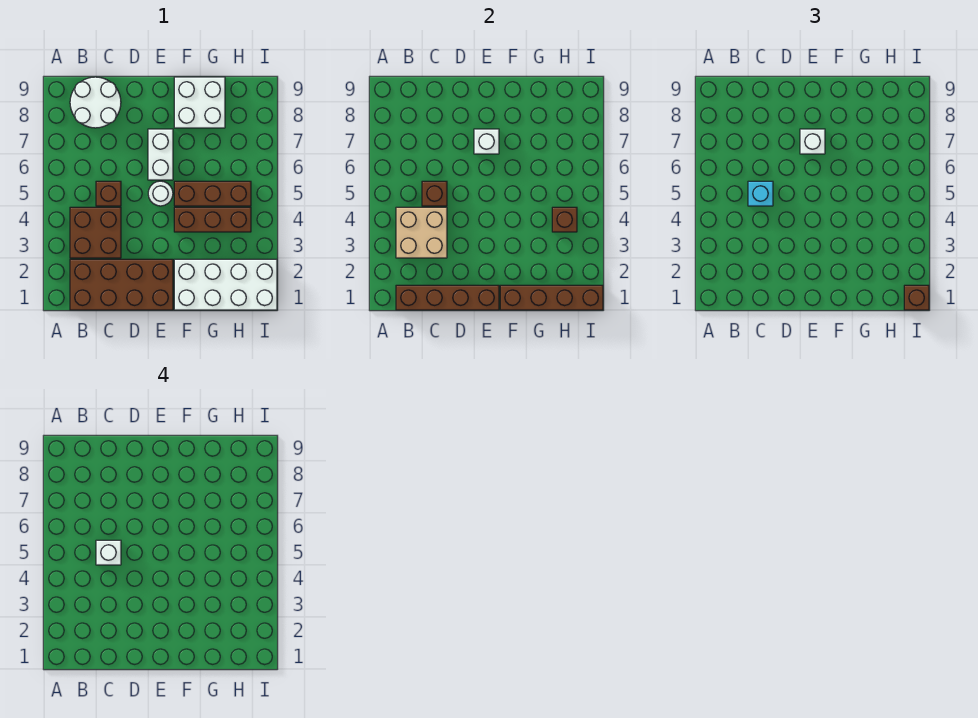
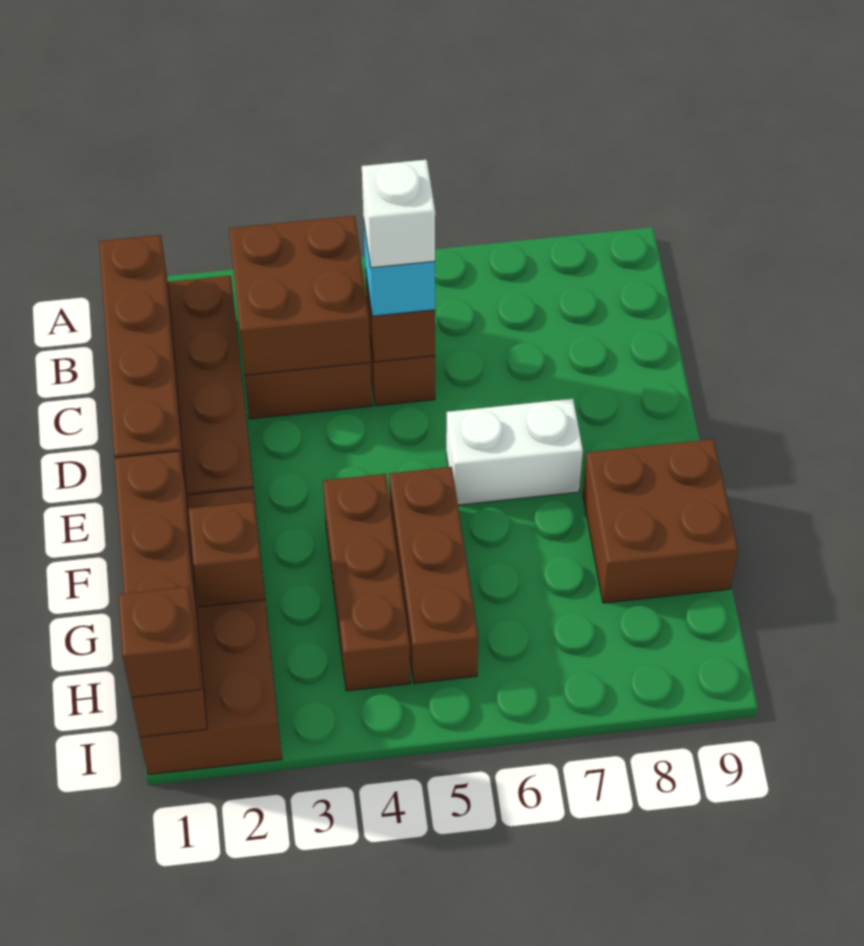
tan brick B3:C4 level 2 -> brown brick B3:C4 level 2
white round brick B8:C9 level 1 -> none
white round brick E5 level 1 -> none
white brick E7 level 2 -> none
white brick E7 level 3 -> none
white brick F1:I2 level 1 -> brown brick F1:I2 level 1
white brick F8:G9 level 1 -> brown brick F8:G9 level 1
brown brick H4 level 2 -> brown brick G2 level 2

